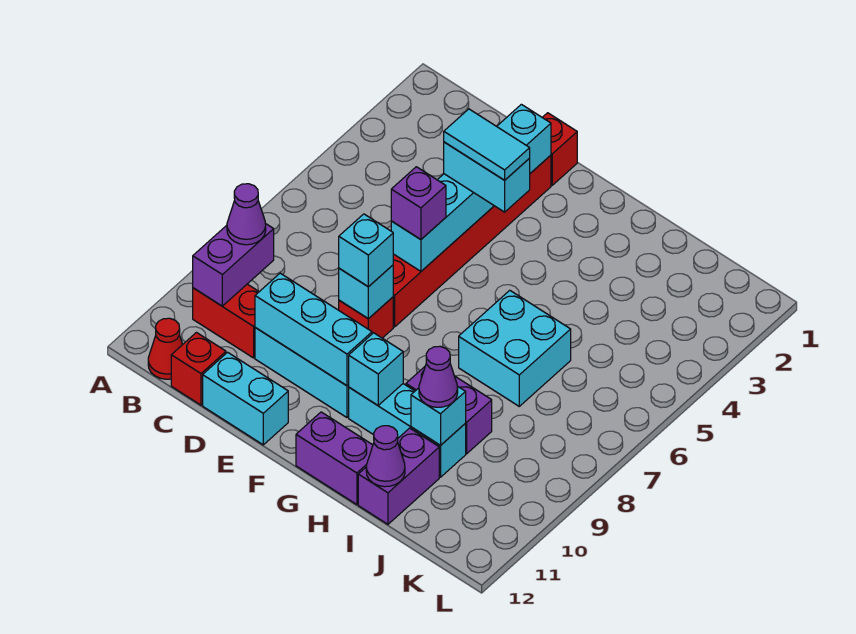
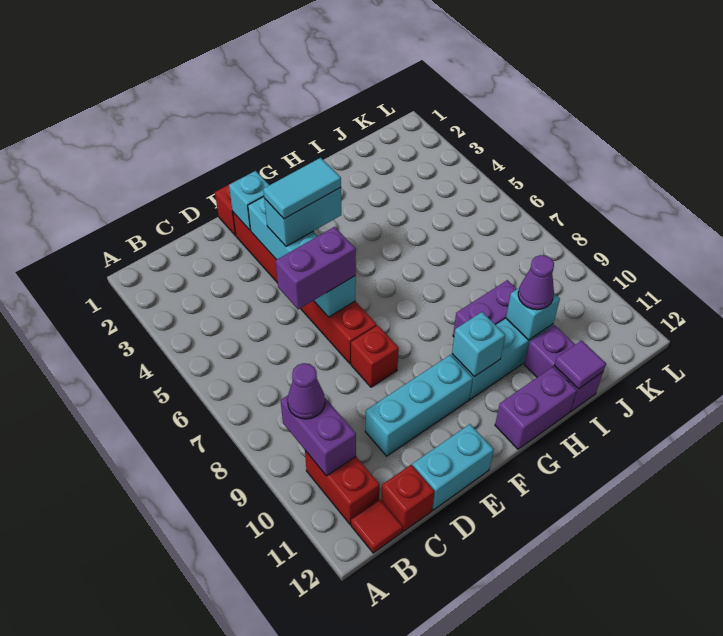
red brick B10:C10 level 1 -> red brick B10:B11 level 1
red cone B12 level 1 -> red tile B12 level 1
cyan brick D10:F10 level 2 -> none
purple brick E6 level 3 -> purple brick D6:E6 level 3
cyan brick E8 level 2 -> none
cyan brick E8 level 3 -> none
cyan brick H6:I7 level 1 -> none
purple cone I12 level 2 -> purple tile I12 level 2

